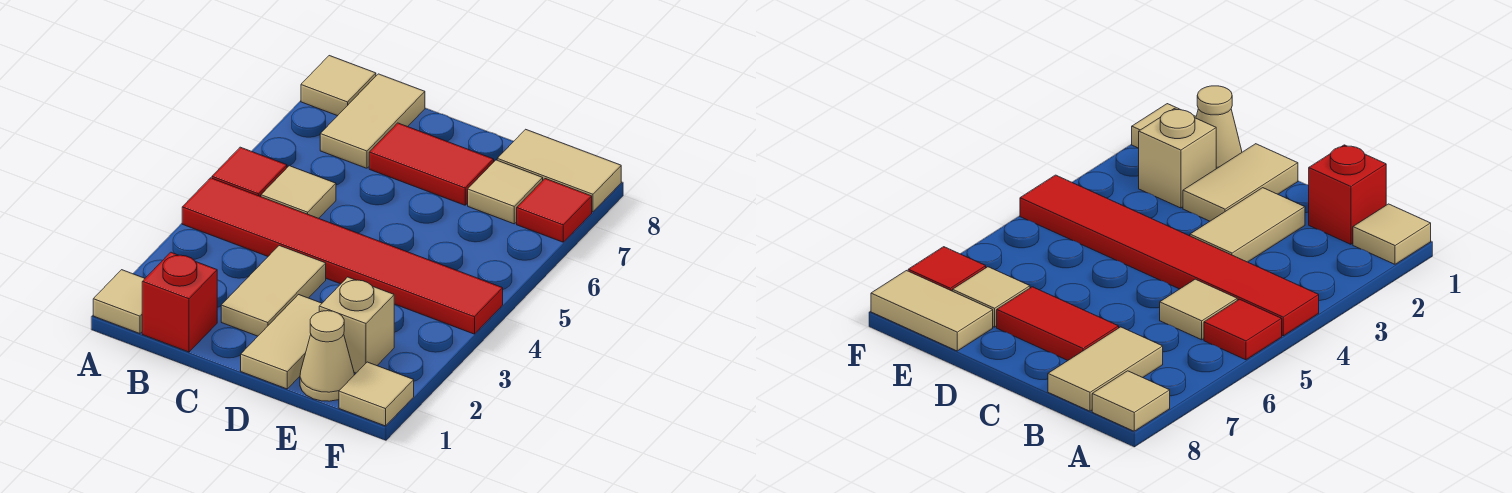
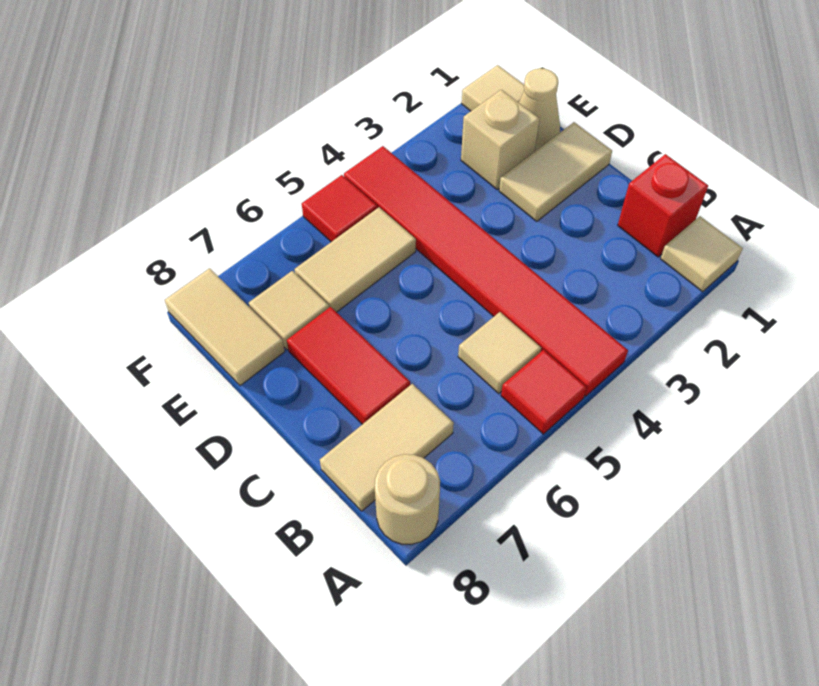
tan tile A8 level 1 -> tan round brick A8 level 1
tan tile C2:C3 level 1 -> tan tile E5:E6 level 1
red tile F7 level 1 -> red tile F5 level 1

